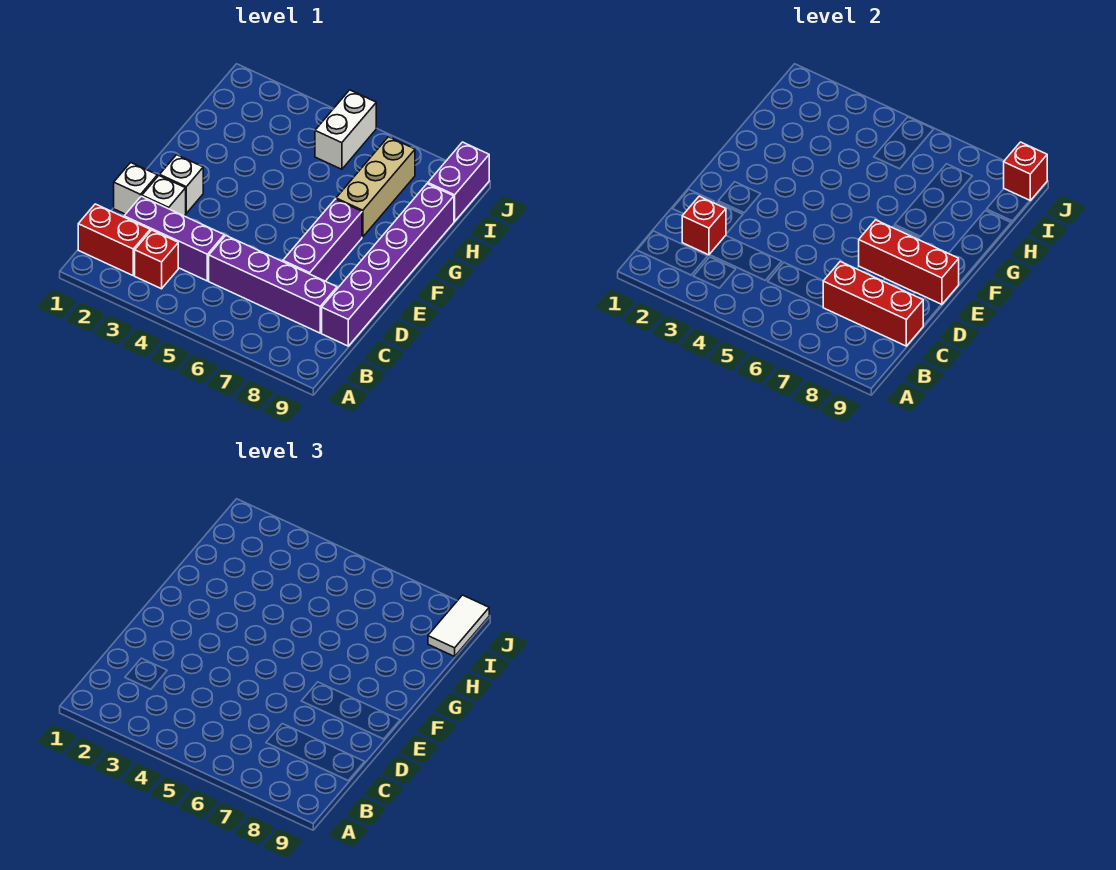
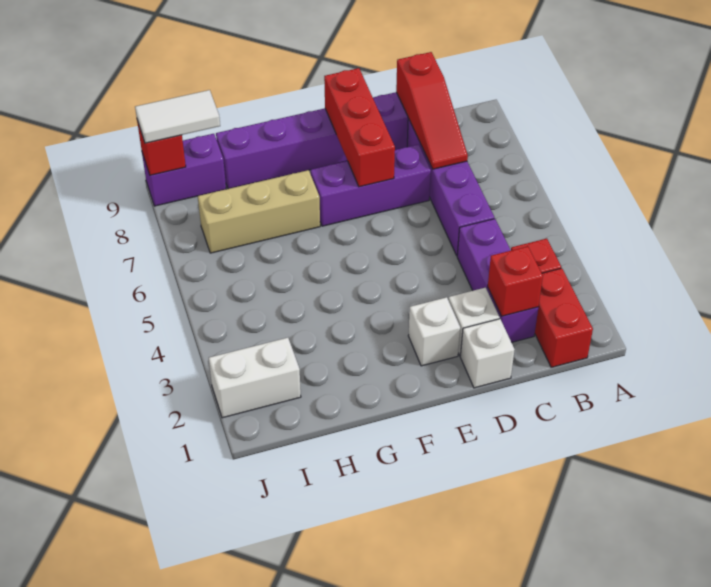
red brick C7:C9 level 2 -> red slope C7:C9 level 2 top 9
white brick I5:J5 level 1 -> white brick I2:J2 level 1

